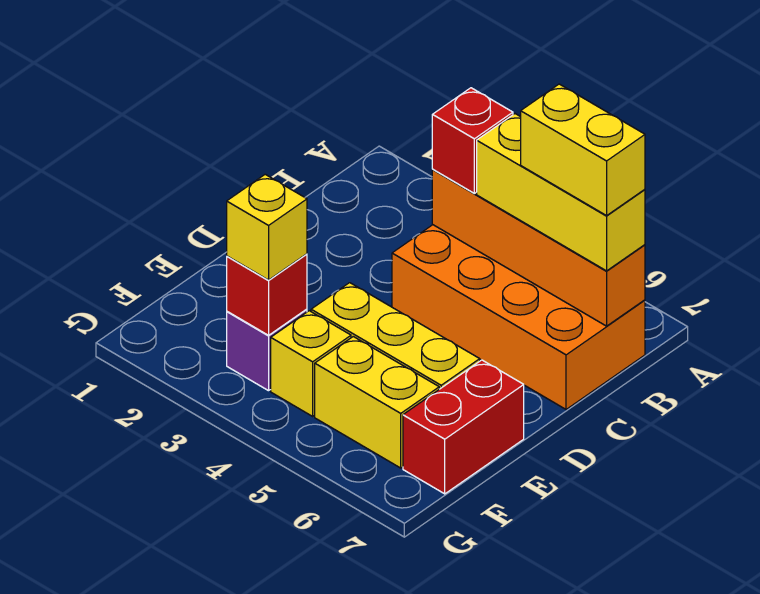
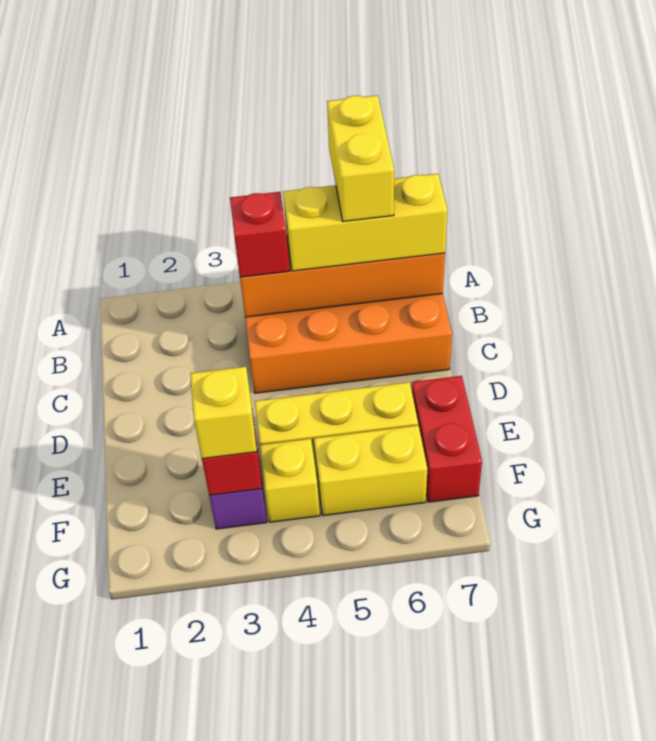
yellow brick B6:B7 level 4 -> yellow brick A6:B6 level 4

